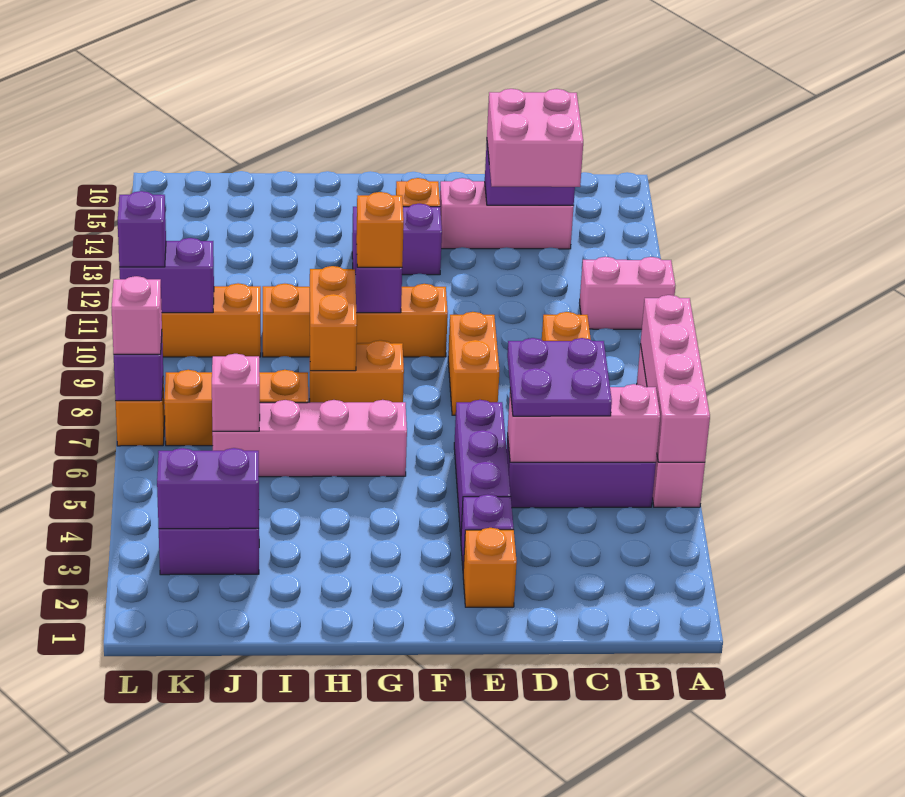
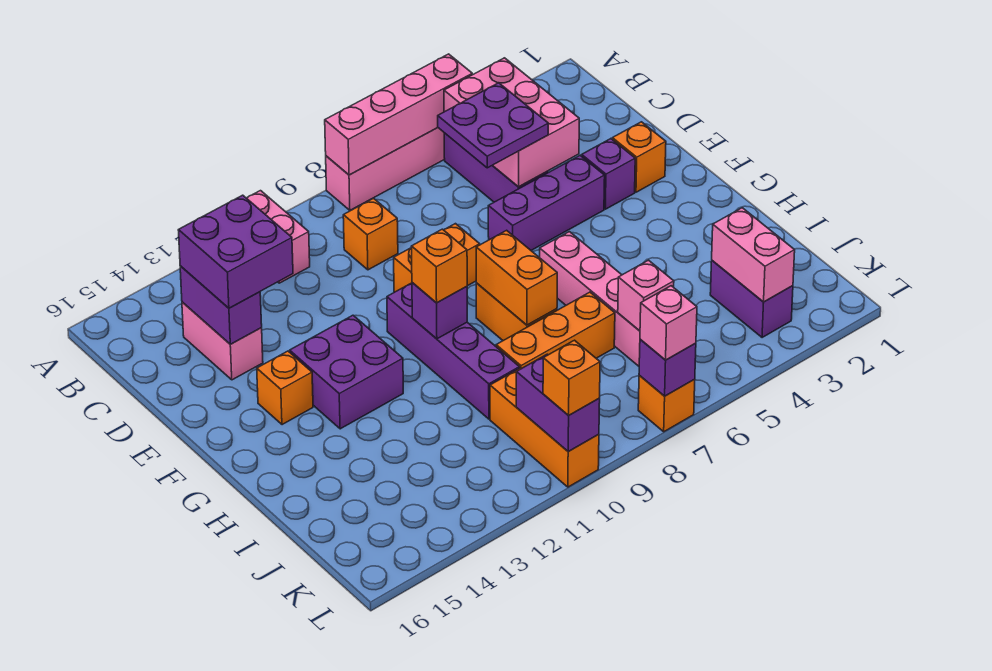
pink brick B5:D5 level 2 -> pink brick B4:D5 level 2
pink brick C13:D14 level 3 -> purple brick C13:D14 level 3
pink brick C14:E14 level 1 -> pink brick C14:D14 level 1
orange brick F10:I10 level 1 -> purple brick F10:I10 level 1
purple brick F13:G13 level 1 -> purple brick F12:G13 level 1
orange brick H8:H9 level 2 -> orange brick G8:H8 level 2
orange brick I7:K7 level 1 -> orange brick I7:I9 level 1
purple brick J3:K3 level 2 -> pink brick J3:K3 level 2
purple brick L10 level 3 -> orange brick L10 level 3

